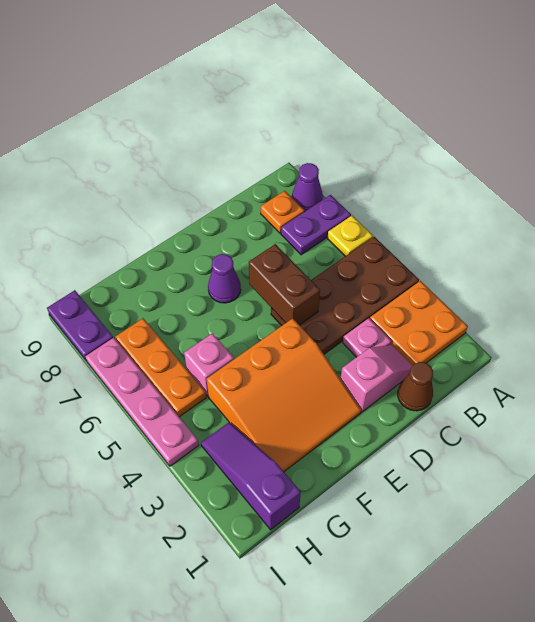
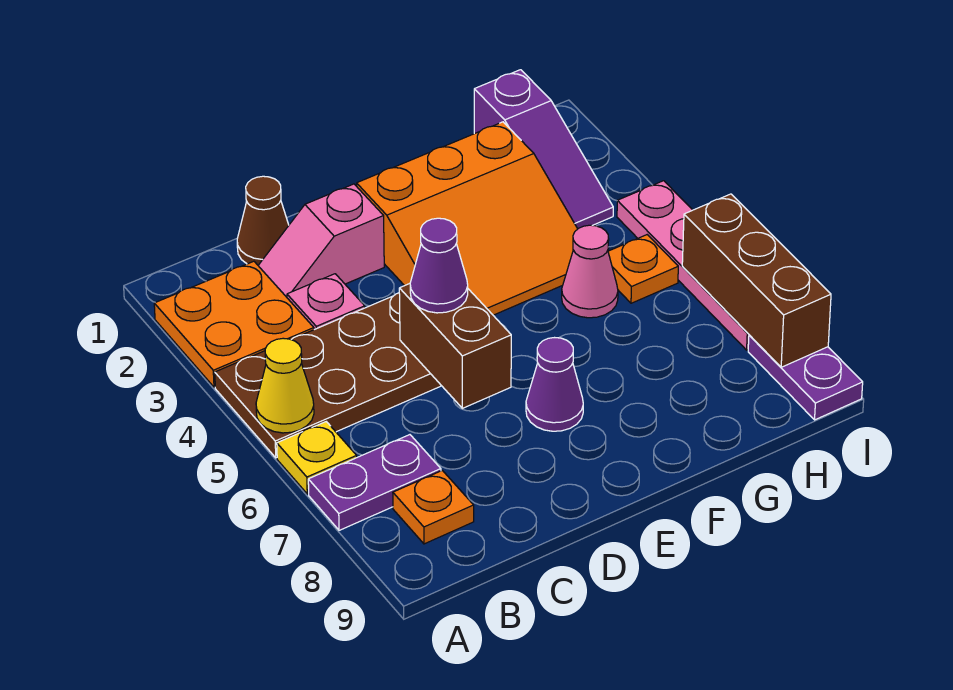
none -> yellow cone A5 level 2
purple cone A8 level 1 -> purple cone D5 level 3
orange slope E2:G4 level 1 top 4 -> orange slope E2:G4 level 1 top 2
pink brick G5 level 1 -> pink cone G5 level 1
orange plate H5:H7 level 1 -> orange plate H5 level 1
none -> brown brick I6:I8 level 2

